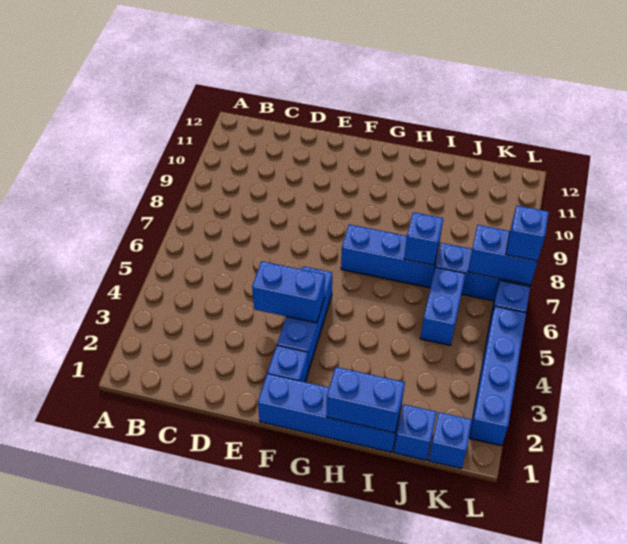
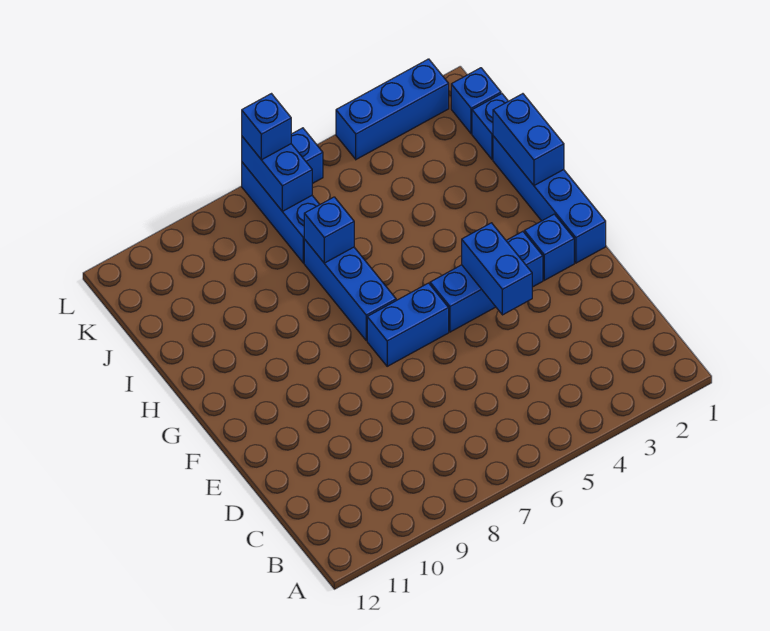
blue brick J5:J6 level 1 -> blue brick F6:F7 level 1
blue brick L2:L5 level 1 -> blue brick L2:L4 level 1

